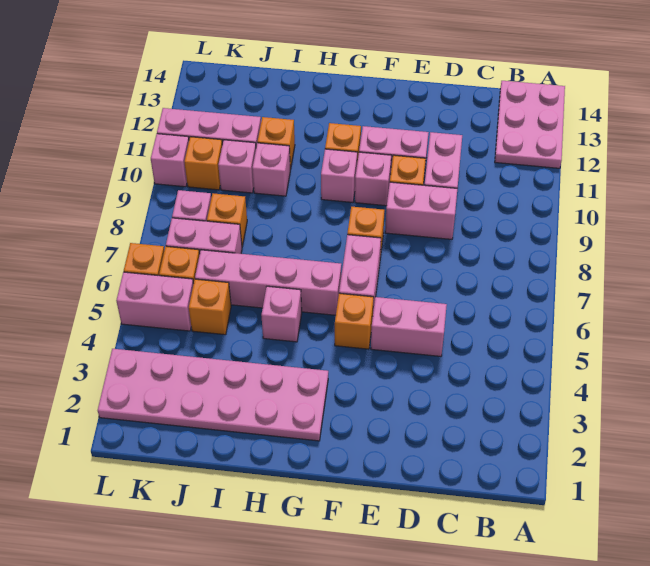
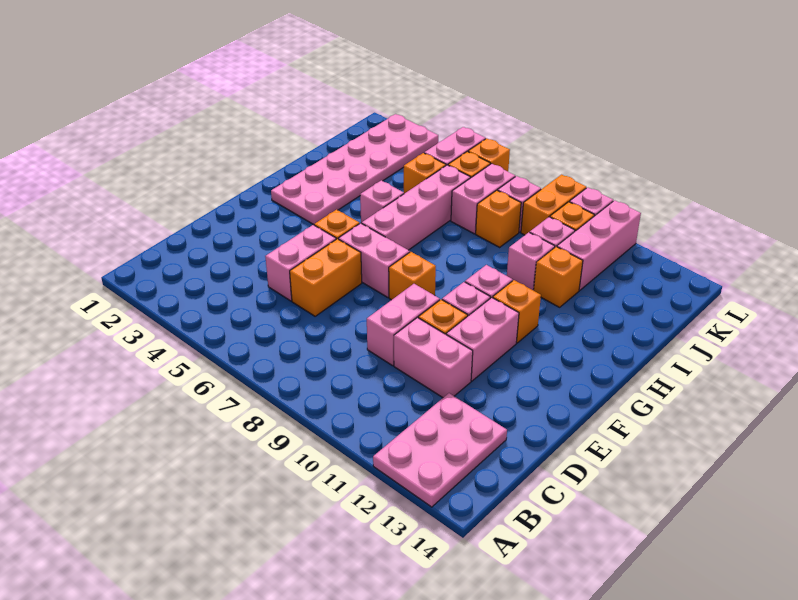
pink plate A12:B14 level 1 -> pink plate A12:C13 level 1
none -> orange brick D6:E6 level 1
none -> orange brick K9:L9 level 1

